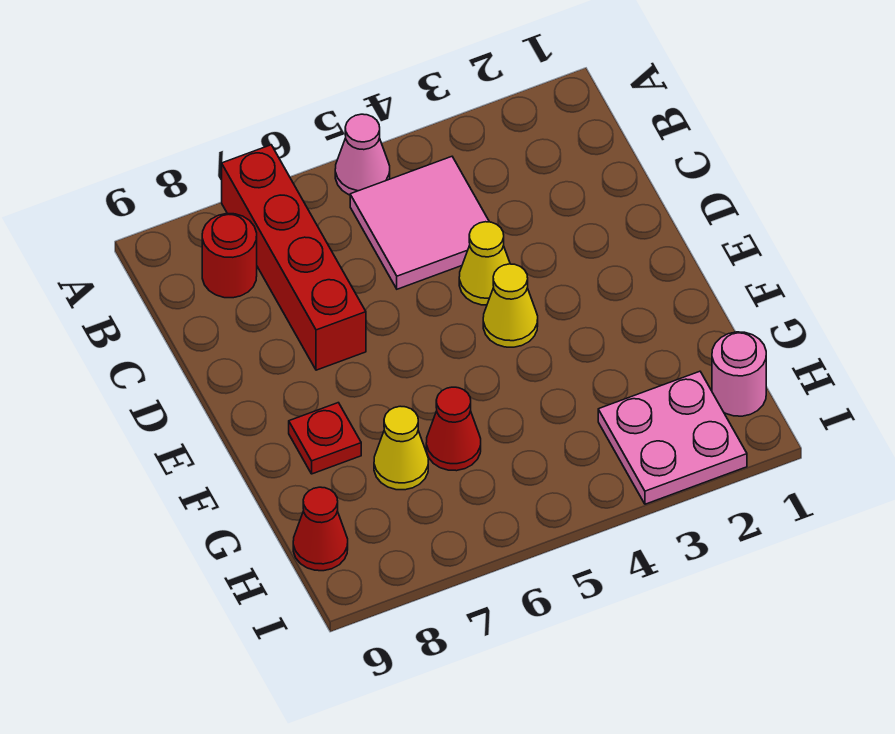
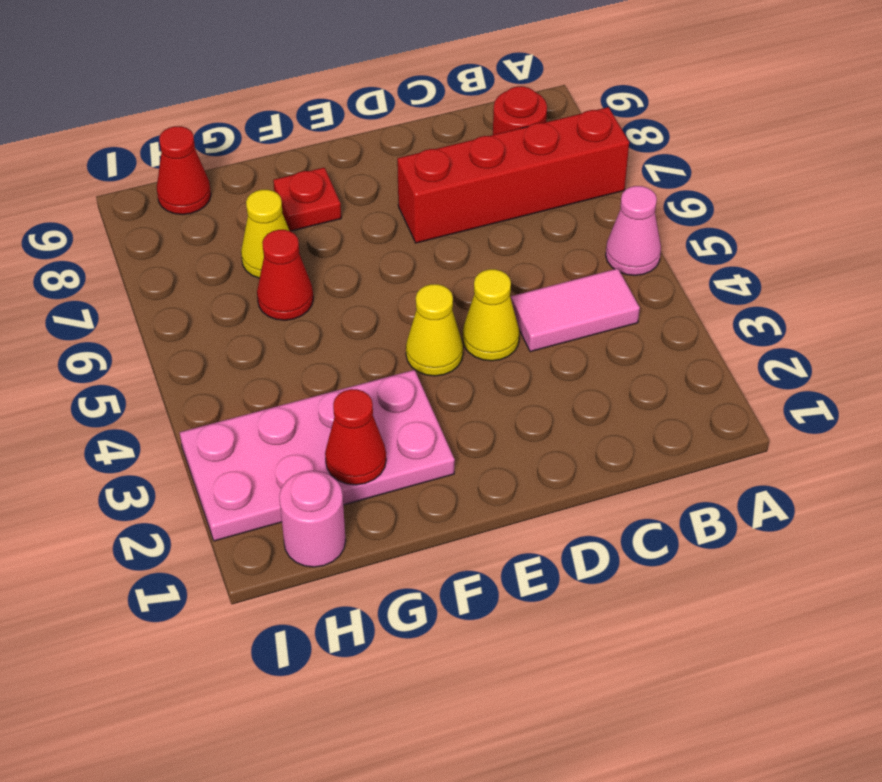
pink tile B4:C5 level 1 -> pink tile B4:C4 level 1
none -> red cone G2 level 2
pink plate H2:I3 level 1 -> pink plate F2:I3 level 1

